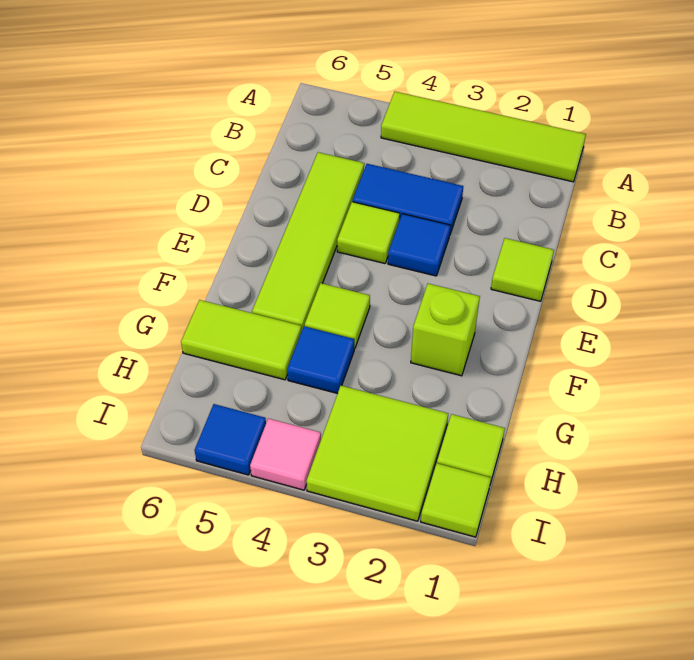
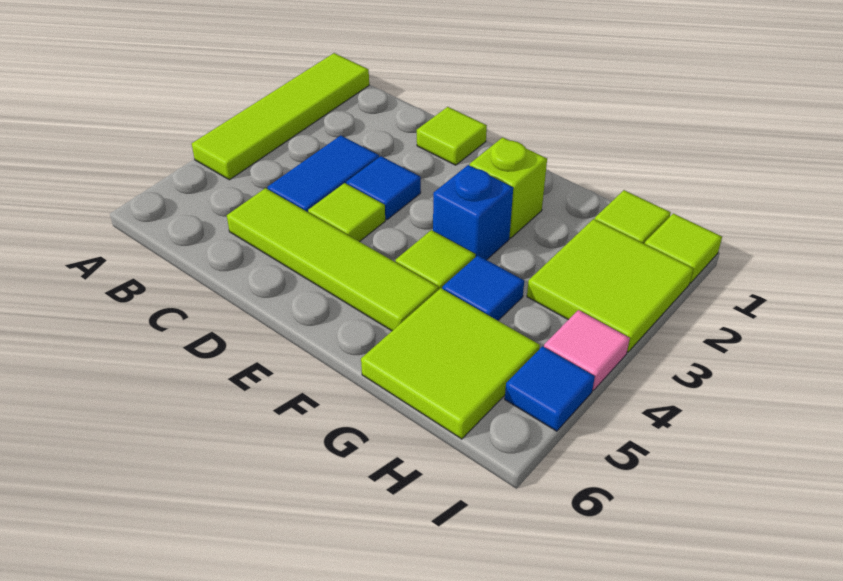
none -> blue brick F3 level 1
lime tile G5:G6 level 1 -> lime tile G5:H6 level 1

